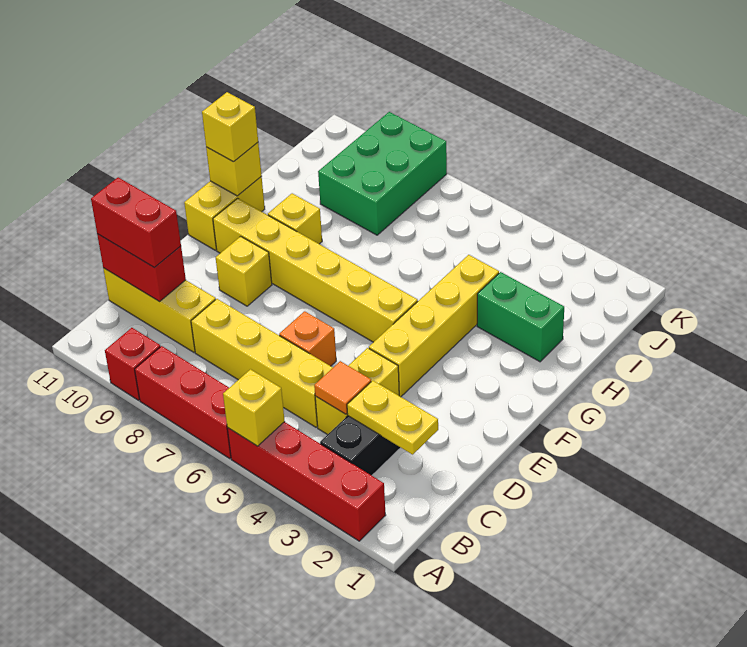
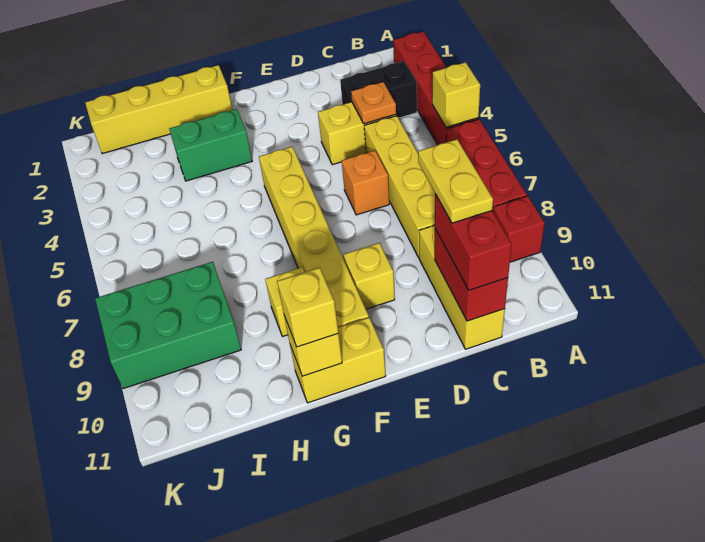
yellow plate C2:C3 level 2 -> yellow plate C9:C10 level 4
orange tile C4 level 2 -> orange plate C4 level 2
yellow brick E4:H4 level 1 -> yellow brick G1:J1 level 1
green brick H2:H3 level 1 -> green brick G3:H3 level 1

